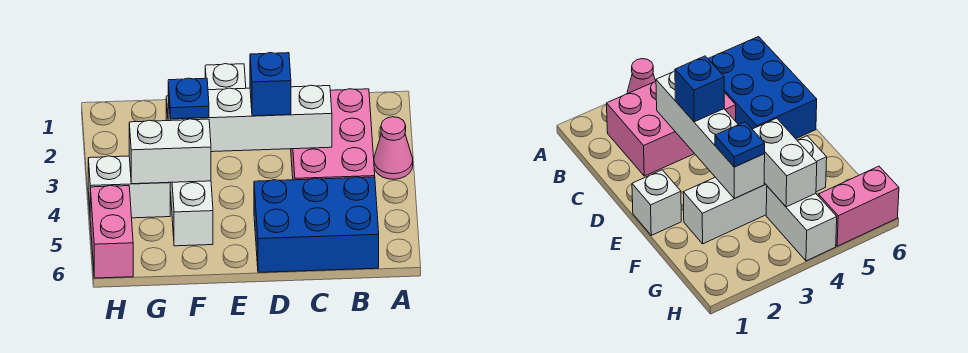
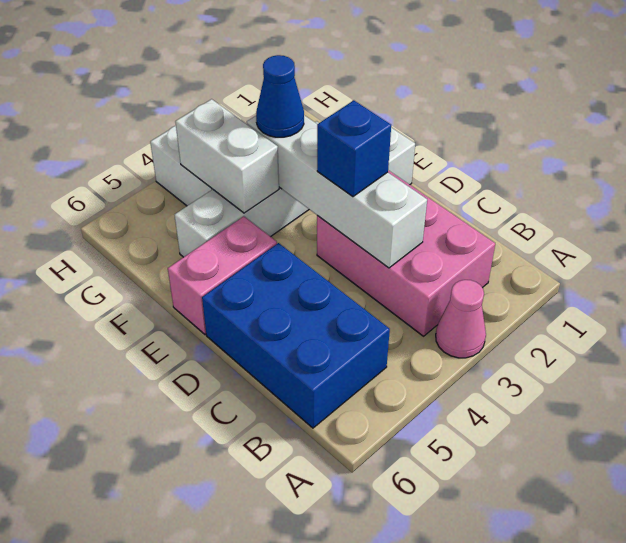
pink brick B2:C4 level 1 -> pink brick B2:D3 level 1
blue plate F3 level 3 -> blue cone F3 level 3
pink brick H5:H6 level 1 -> pink brick E5:E6 level 1

